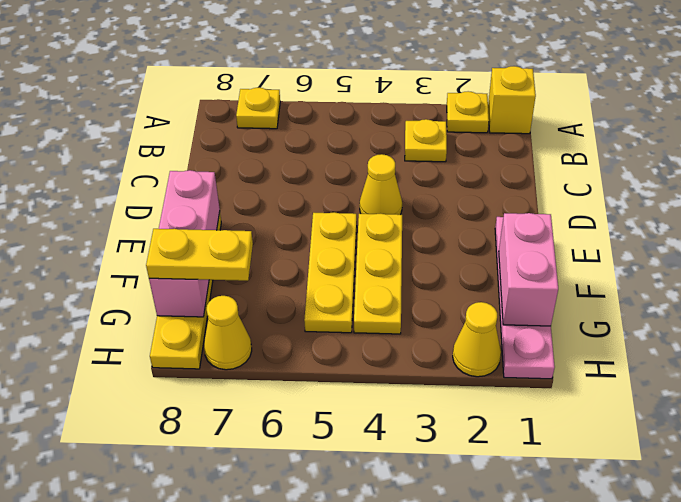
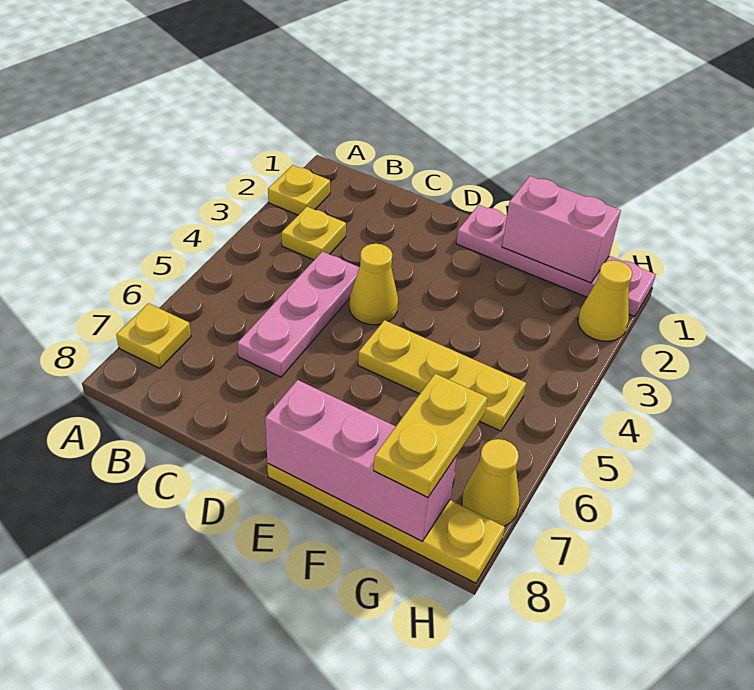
yellow brick A1 level 1 -> none
none -> pink plate C4:C6 level 1
yellow plate E4:G4 level 1 -> none

